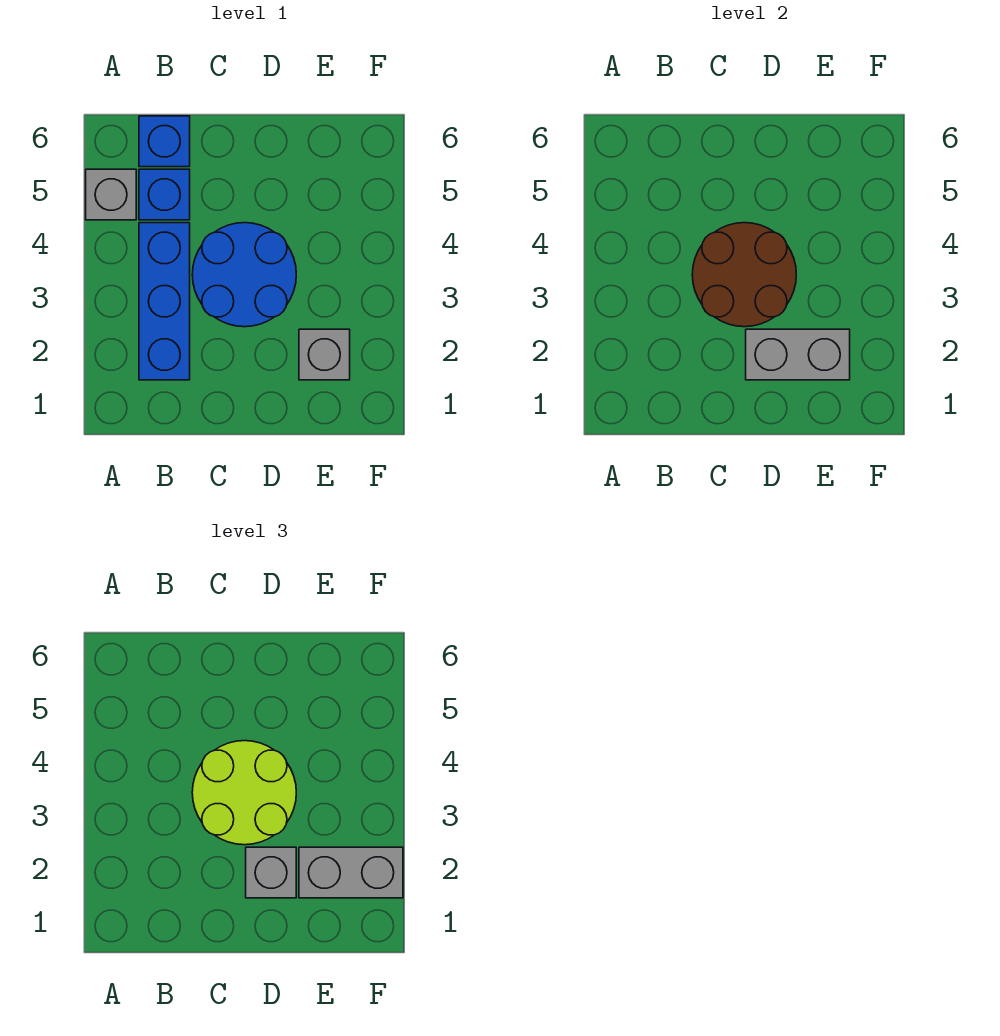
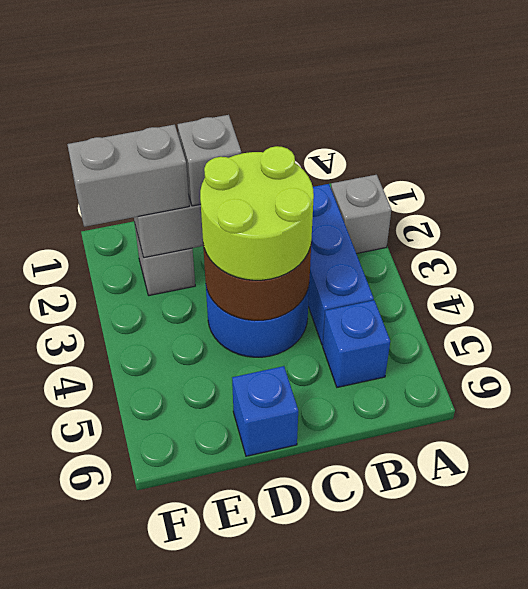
grey brick A5 level 1 -> grey brick A2 level 1
blue brick B6 level 1 -> blue brick D6 level 1

